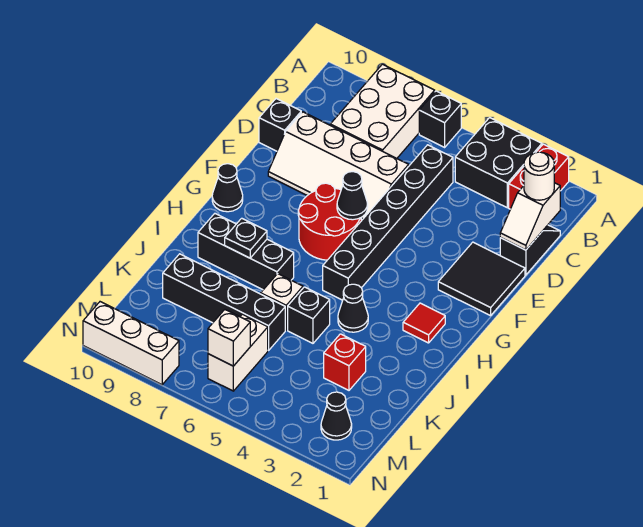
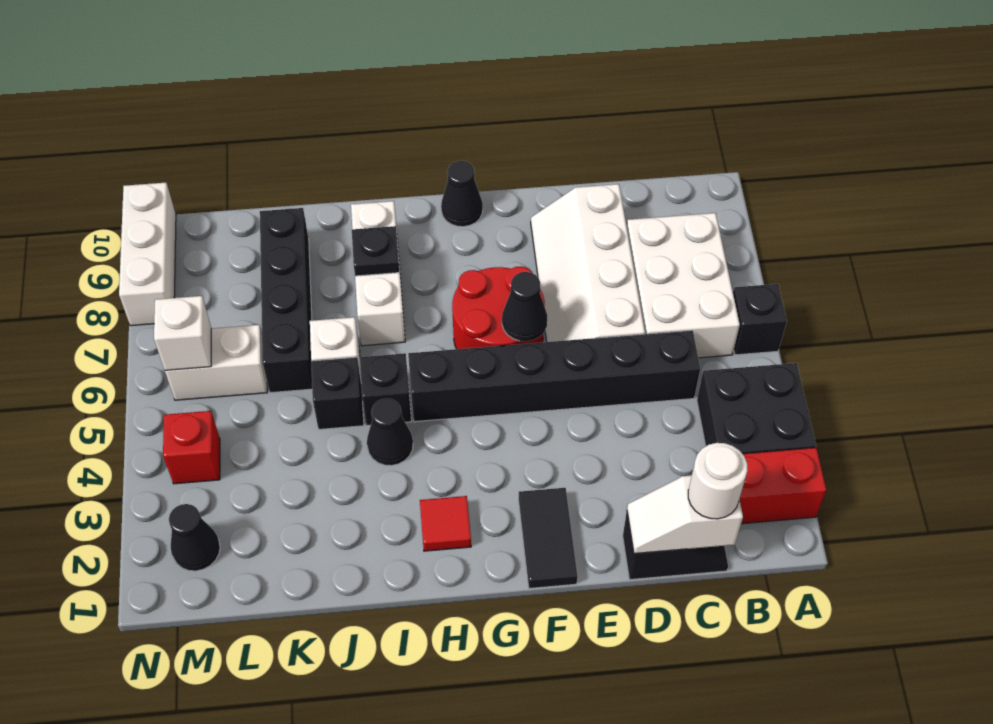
white brick A7:C8 level 1 -> white brick B6:C8 level 1
black brick D10 level 1 -> black brick I5 level 1
black tile E1:F2 level 1 -> black tile F1:F2 level 1
black brick I7:I9 level 1 -> white brick I7:I9 level 1
red brick K3 level 1 -> red brick M4 level 1

